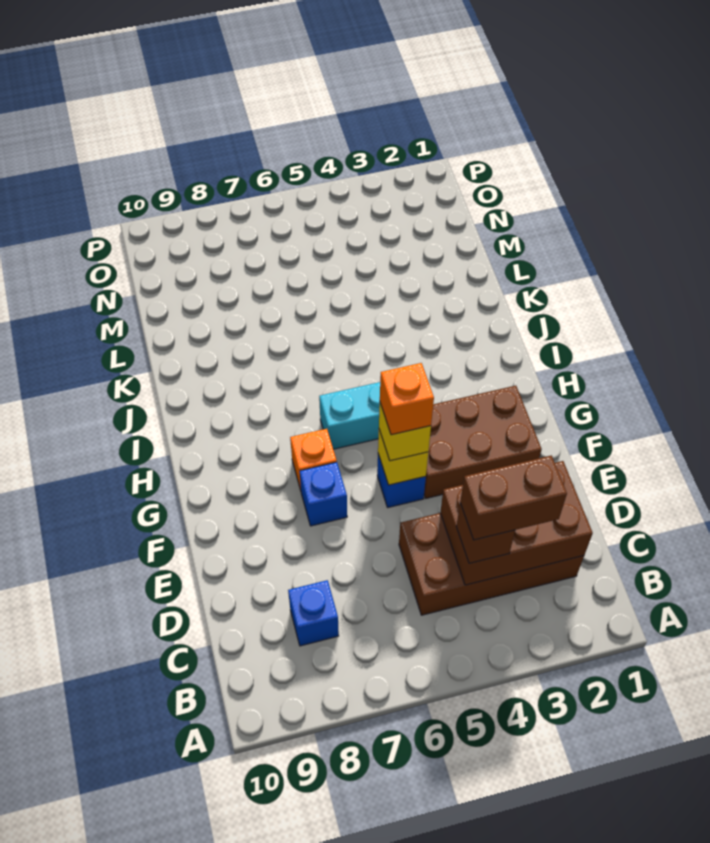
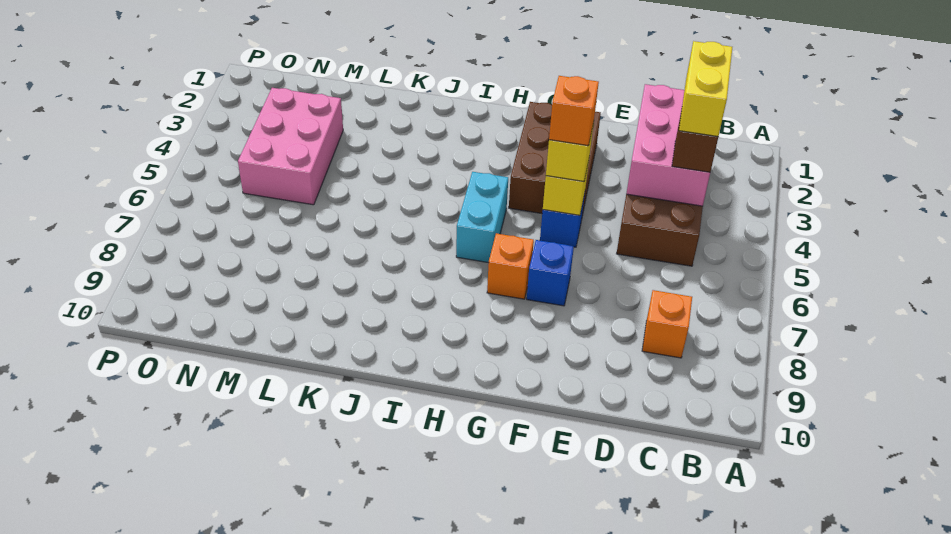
brown brick C2:D4 level 2 -> pink brick C2:D4 level 2
brown brick C3:C4 level 4 -> yellow brick C3:C4 level 4
blue brick C8 level 1 -> orange brick C8 level 1
none -> pink brick M3:N5 level 1

